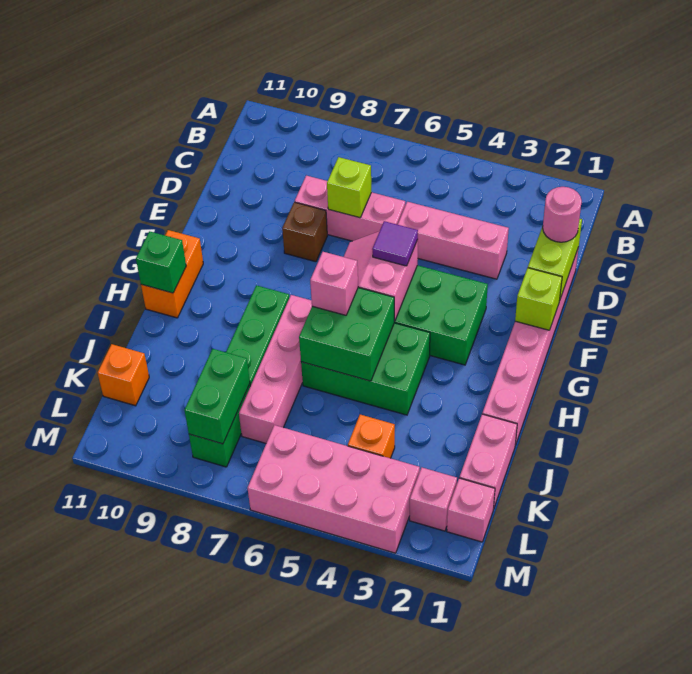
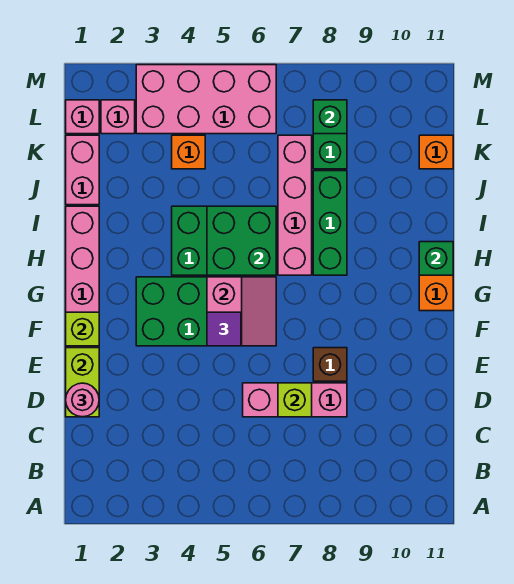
pink brick D3:D5 level 1 -> none
pink brick H6 level 3 -> none
green brick K8:L8 level 2 -> green brick L8 level 2

